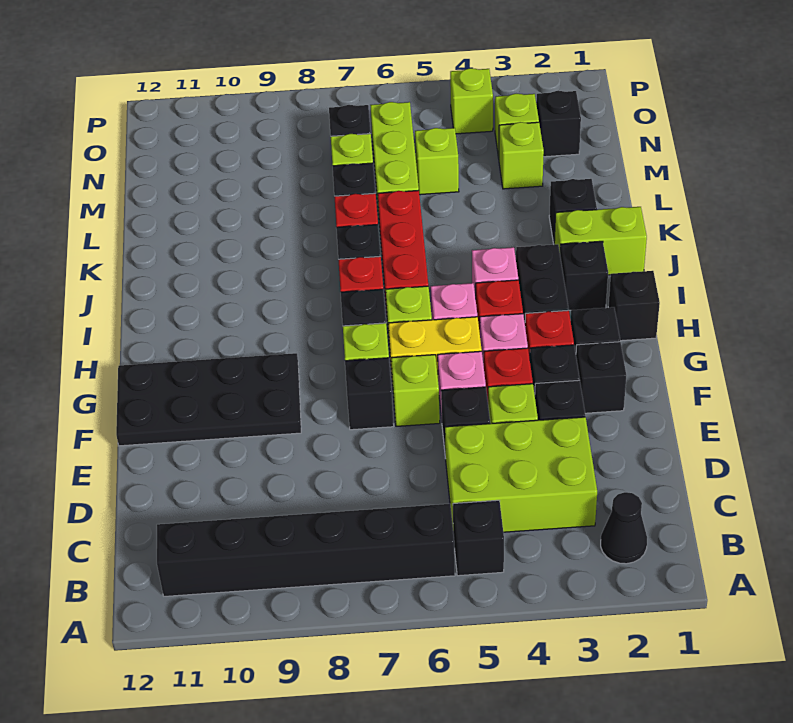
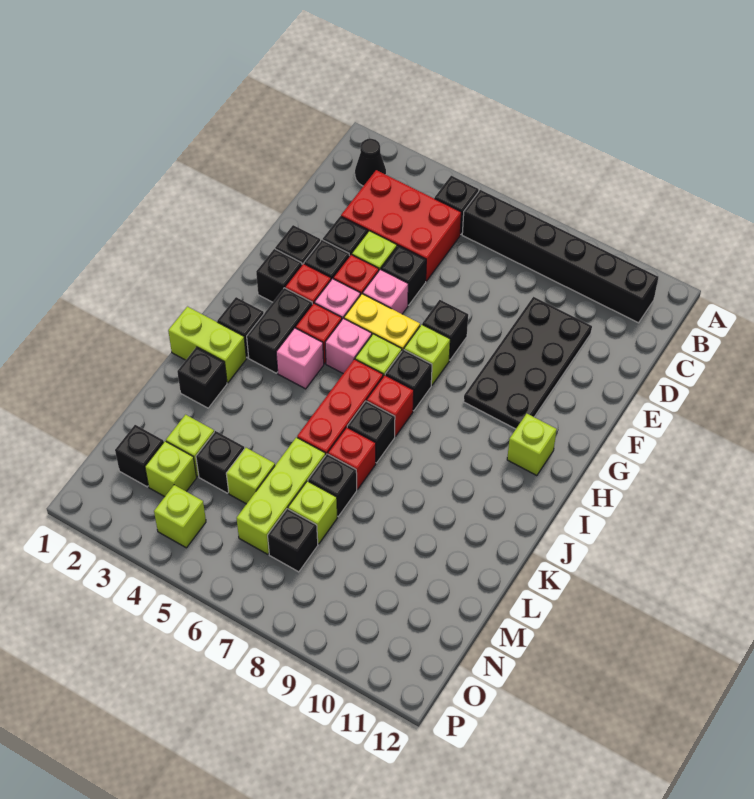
lime brick C3:D5 level 1 -> red brick C3:D5 level 1
lime brick F6 level 1 -> lime brick H11 level 1
black plate F9:G12 level 1 -> black plate D9:G10 level 1
black brick H1 level 1 -> black brick M4 level 1

